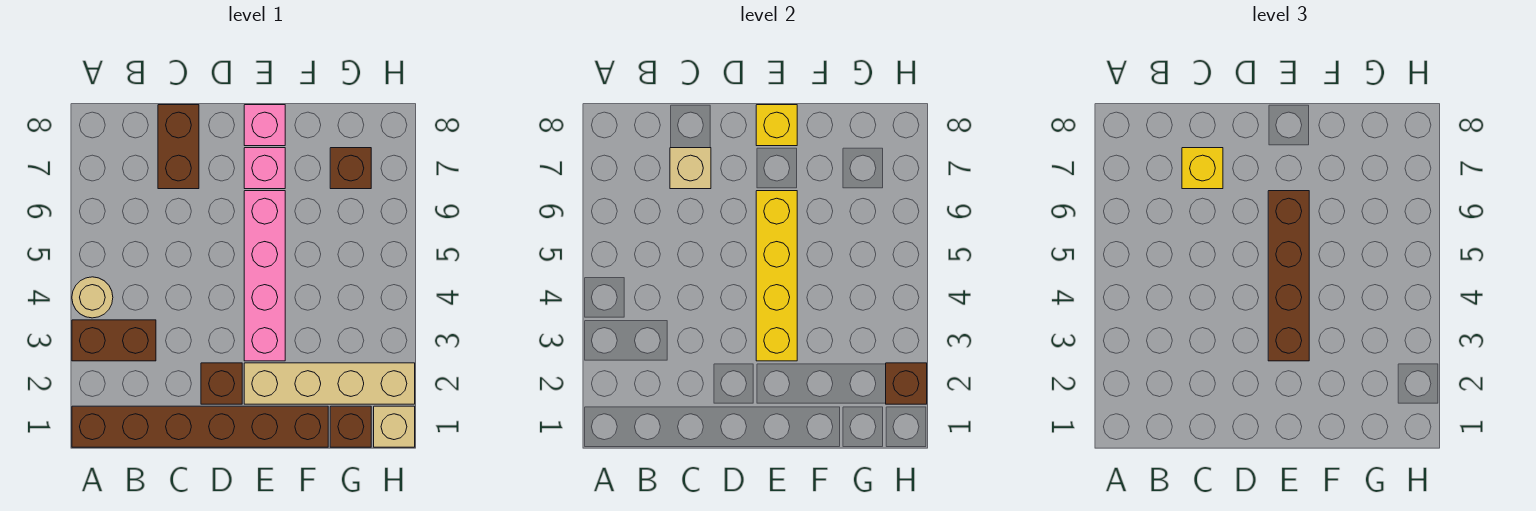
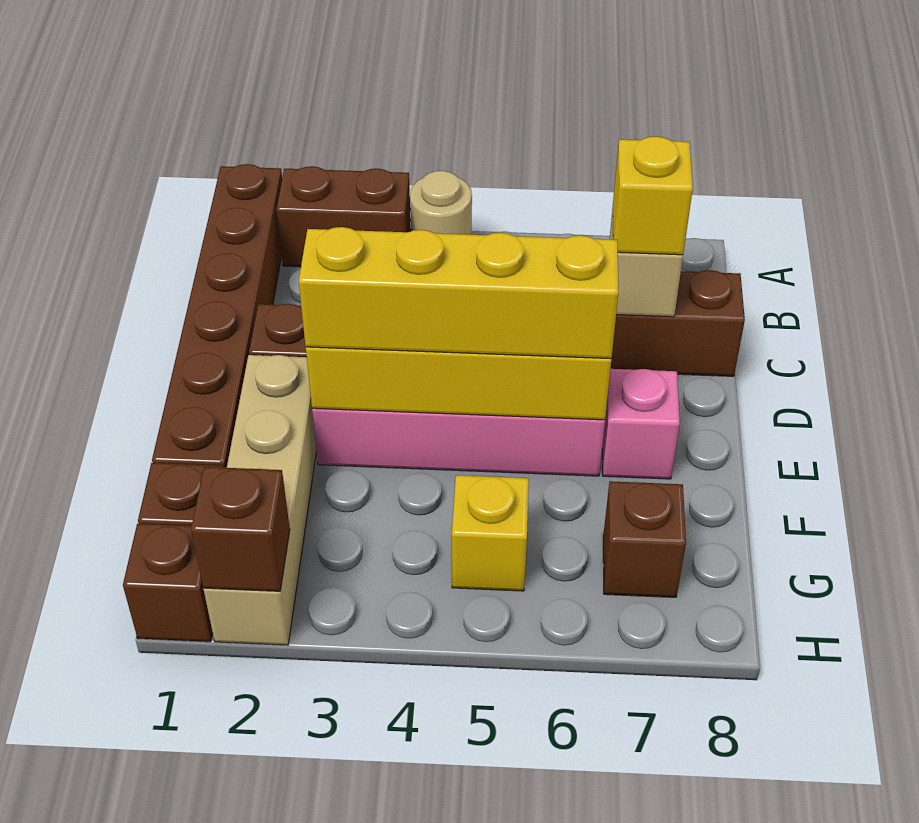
brown brick A3:B3 level 1 -> brown brick A2:A3 level 1
brown brick E3:E6 level 3 -> yellow brick E3:E6 level 3
pink brick E8 level 1 -> none
yellow brick E8 level 2 -> yellow brick G5 level 1
tan brick H1 level 1 -> brown brick H1 level 1

